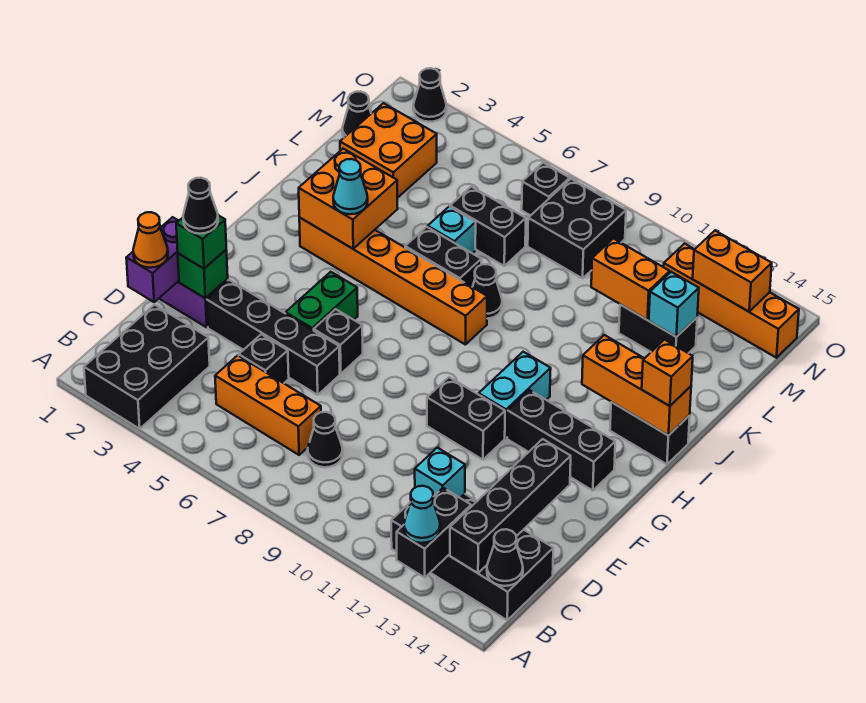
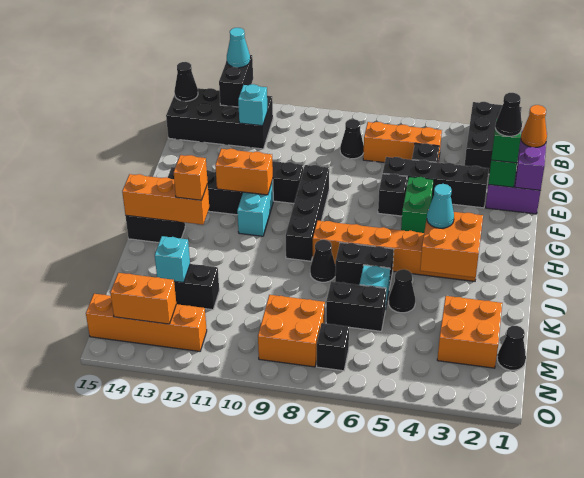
black brick B14:E14 level 2 -> black brick F9:I9 level 1
orange brick I15 level 3 -> orange brick I13 level 3
orange brick L11:L12 level 2 -> orange brick G11:G12 level 2
black brick M8:N9 level 1 -> orange brick M8:N9 level 1
black cone O2 level 1 -> black cone K5 level 1

